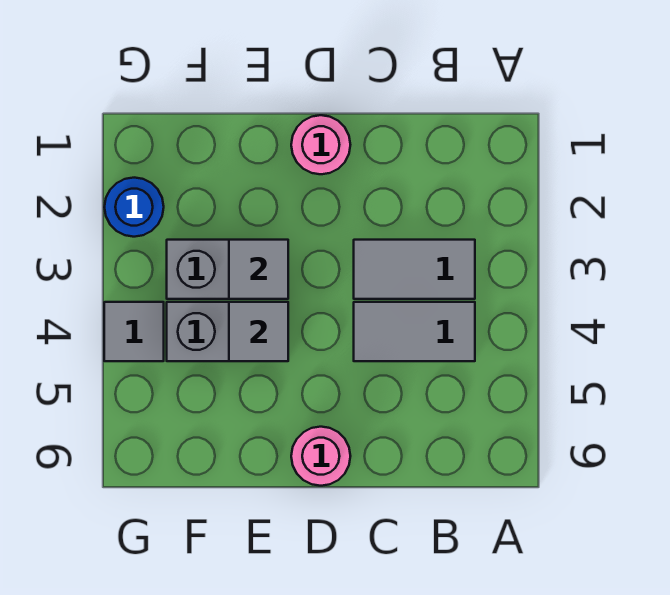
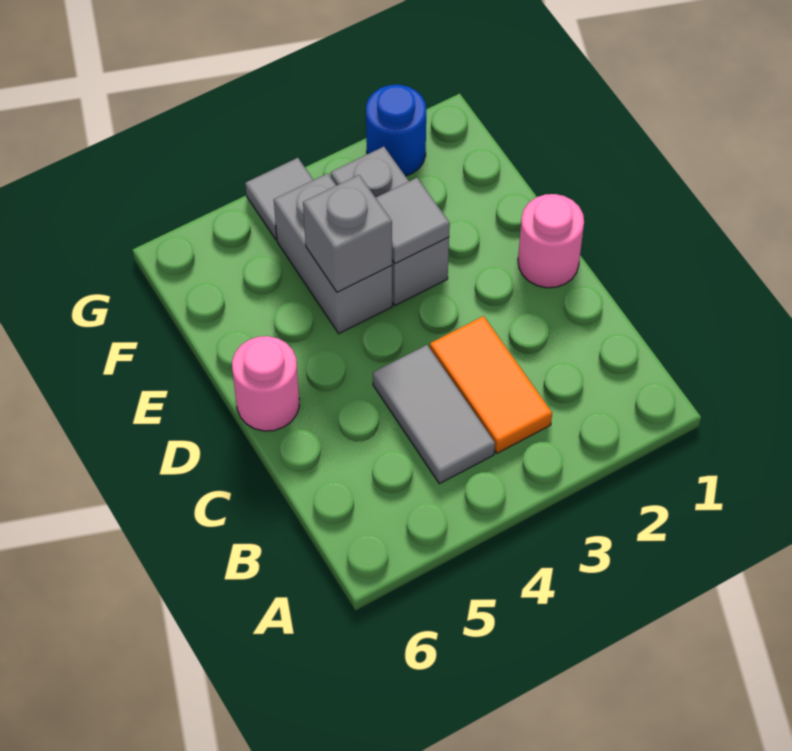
grey tile B3:C3 level 1 -> orange tile B3:C3 level 1
grey tile E4 level 2 -> grey brick E4 level 2

